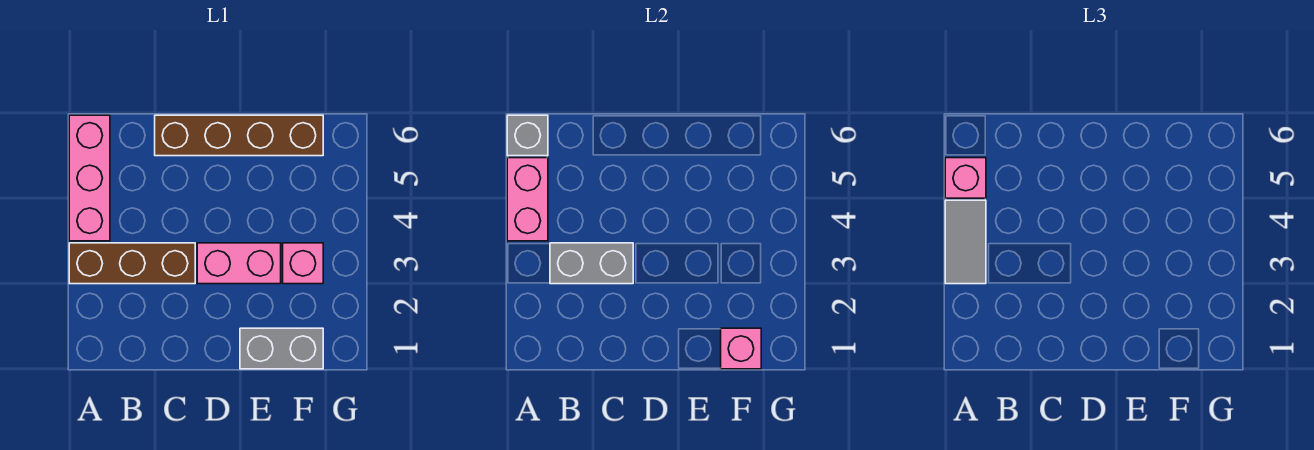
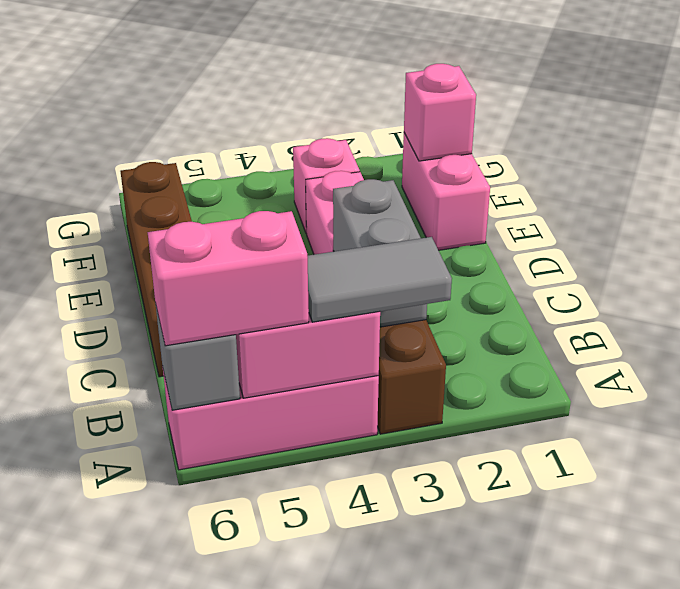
pink brick A5 level 3 -> pink brick A5:A6 level 3
grey brick E1:F1 level 1 -> pink brick E1:F1 level 1

